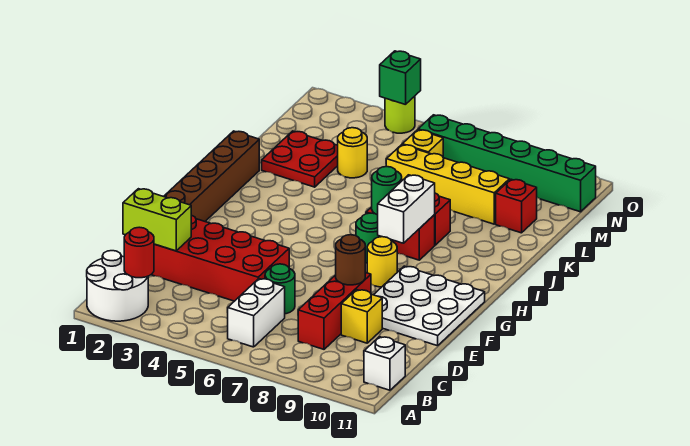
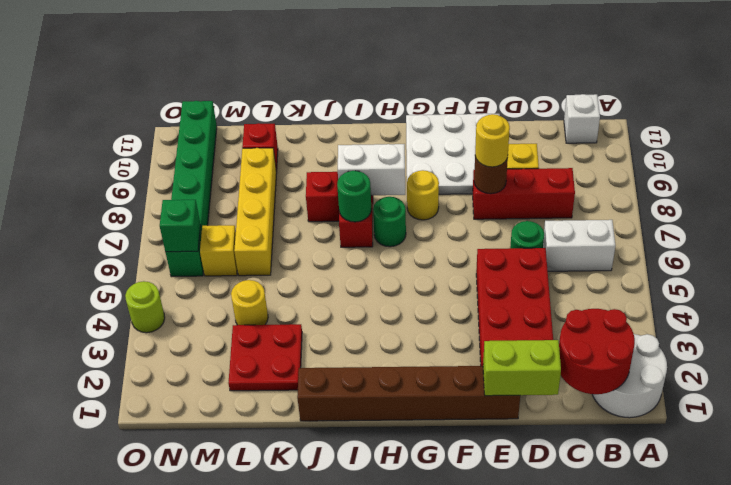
red round brick B2 level 2 -> red round brick B1:C2 level 2
lime brick D1:D2 level 2 -> lime brick D1:E1 level 2
none -> yellow round brick E8 level 3
green brick O4 level 2 -> green brick N6 level 2

